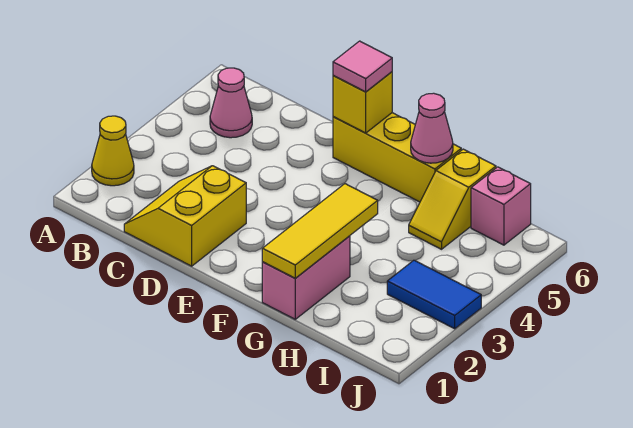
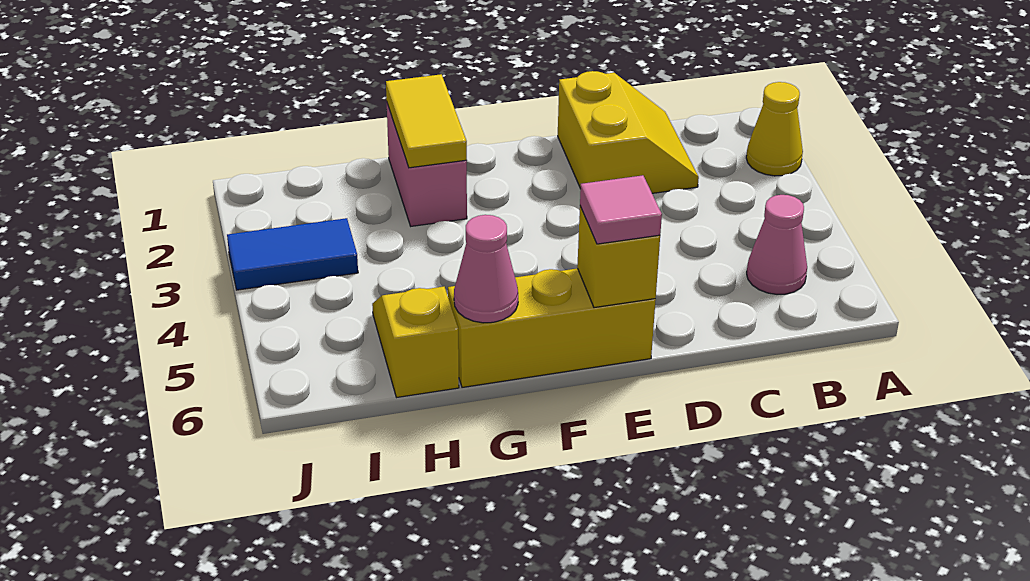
yellow tile G1:G3 level 2 -> yellow tile G1:G2 level 2
pink brick I6 level 1 -> none

